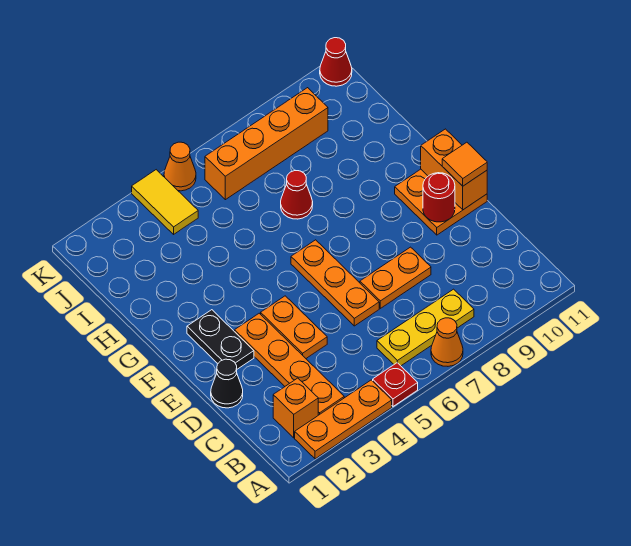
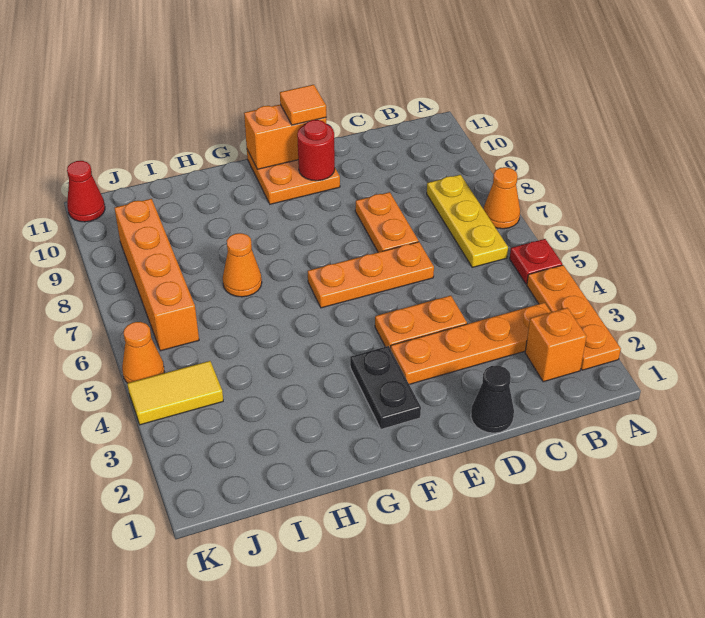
black plate E2:F2 level 1 -> black plate F2:F3 level 1
red cone H7 level 1 -> orange cone H7 level 1

